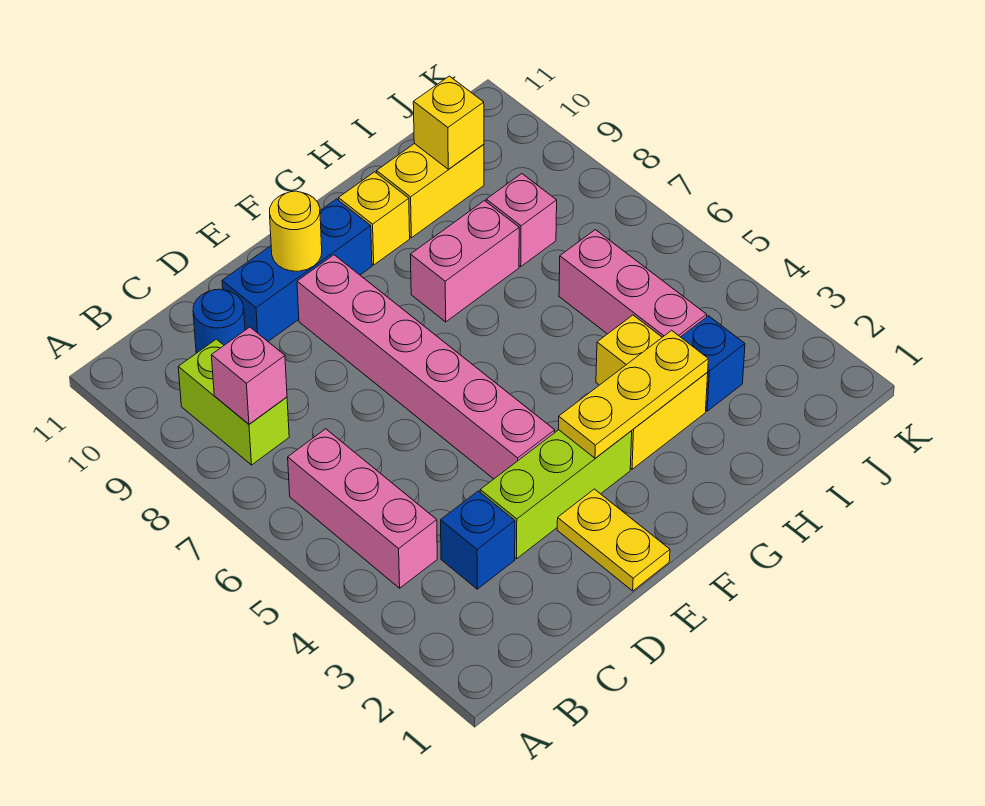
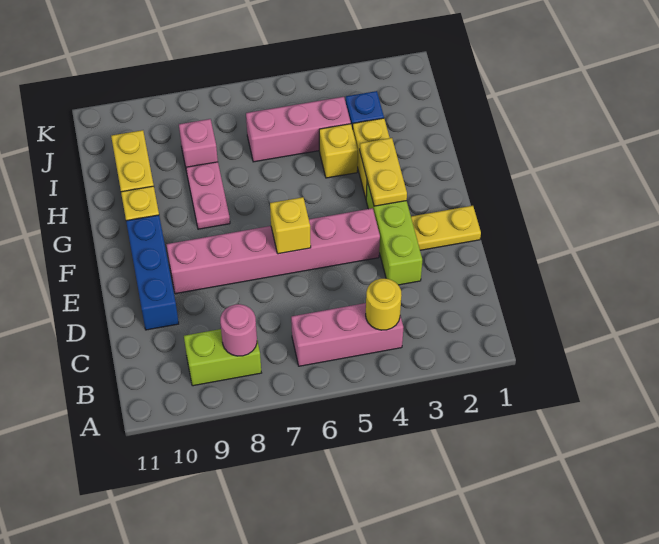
pink brick B8 level 2 -> pink round brick B8 level 2
blue brick C3 level 1 -> none
blue round brick C10 level 1 -> none
yellow round brick E10 level 2 -> yellow round brick B4 level 2
yellow plate F3:H3 level 2 -> yellow plate F3:G3 level 2
pink brick G8:H8 level 1 -> pink plate G8:H8 level 1
yellow brick I10 level 2 -> yellow brick E6 level 2

